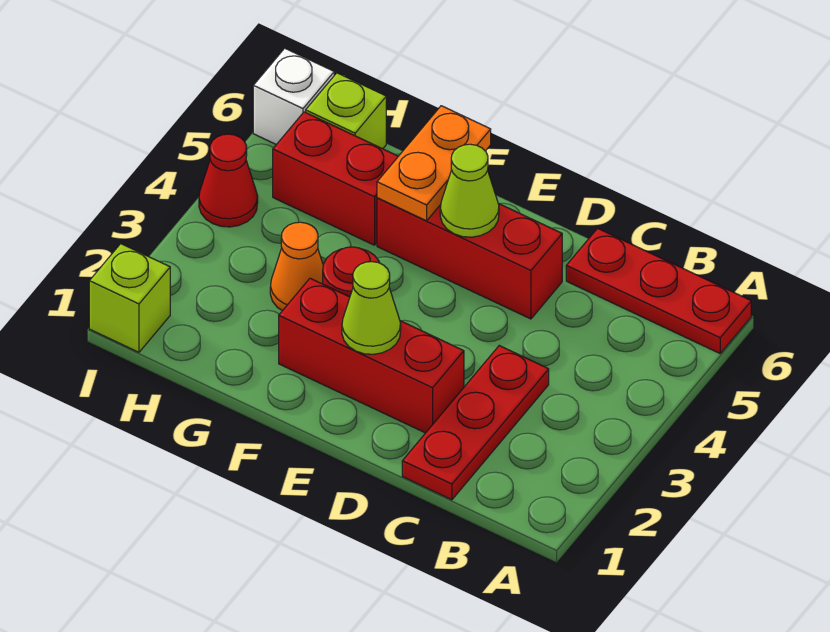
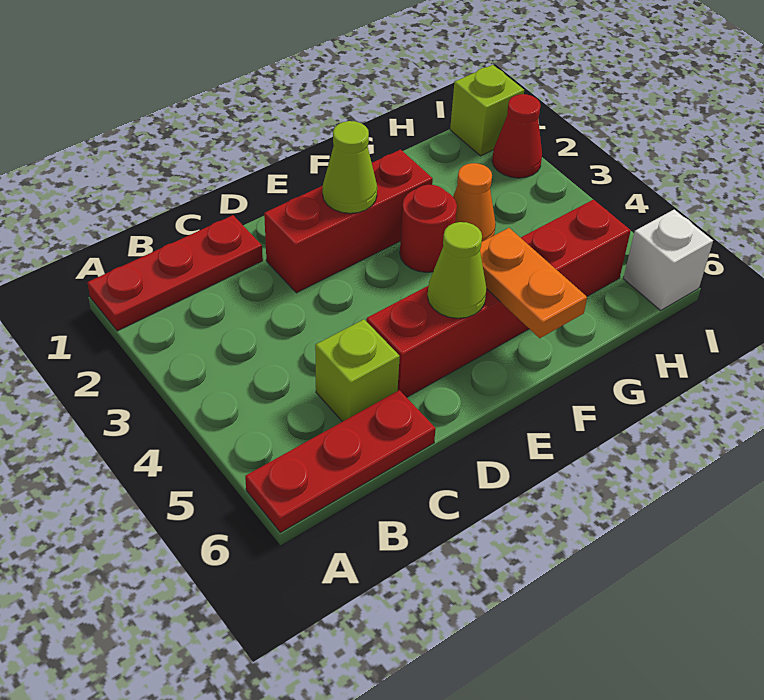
red plate C1:C3 level 1 -> red plate A1:C1 level 1
lime brick H6 level 1 -> lime brick C5 level 1
red cone I4 level 1 -> red cone I2 level 1

